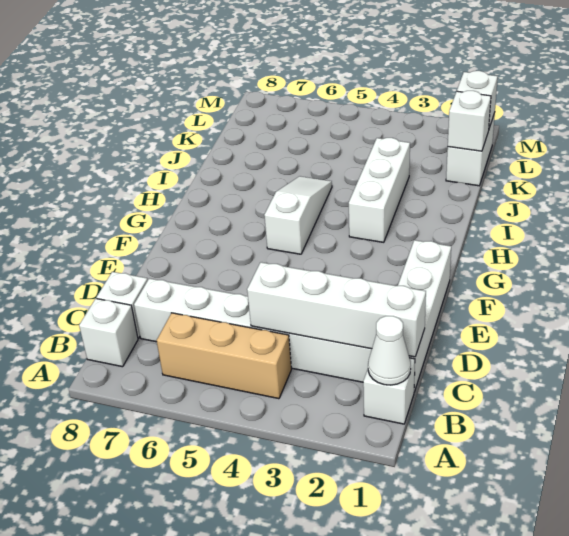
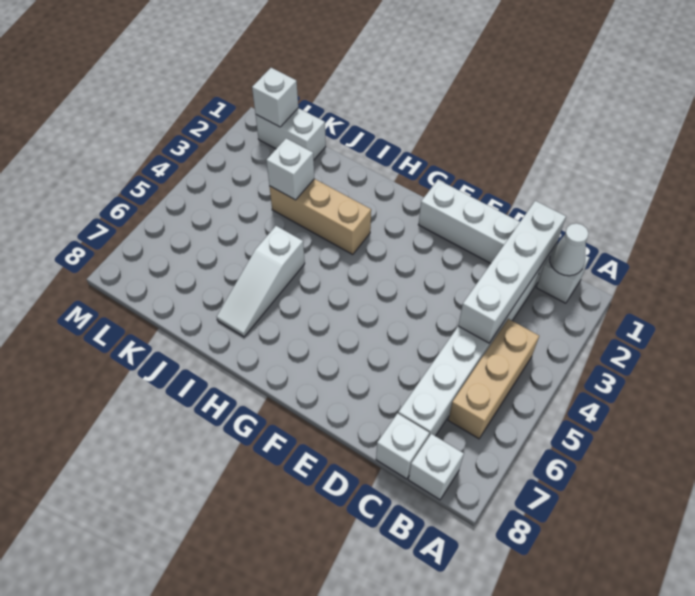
white slope G5:I5 level 1 top G -> white slope I5:I7 level 1 top 5
white brick H3:J3 level 1 -> tan brick H3:J3 level 1
white brick K1 level 2 -> white brick J3 level 2

